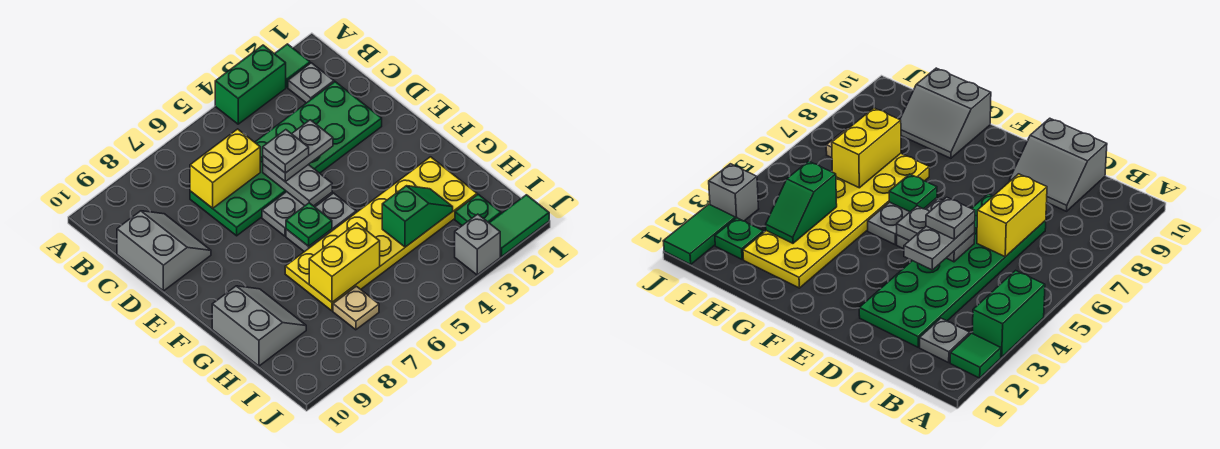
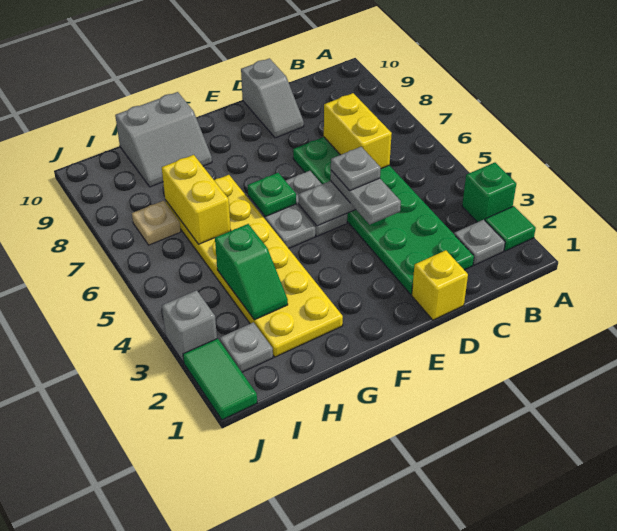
green brick A3:A4 level 1 -> green brick A3 level 1
grey slope C9:D10 level 1 top 10 -> grey slope D9:D10 level 1 top 10
none -> yellow brick D1 level 1
green plate I2 level 1 -> grey plate I2 level 1

